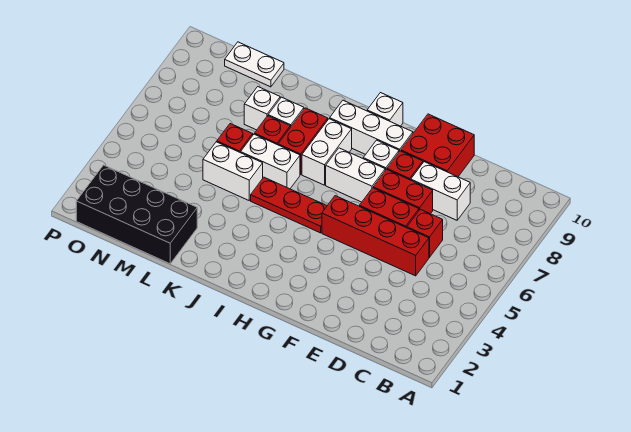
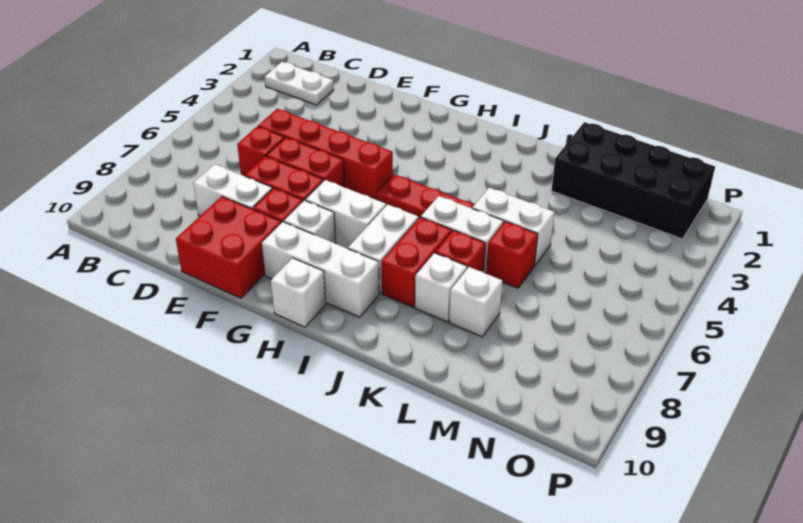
white plate M10:N10 level 1 -> white plate B2:C2 level 1

